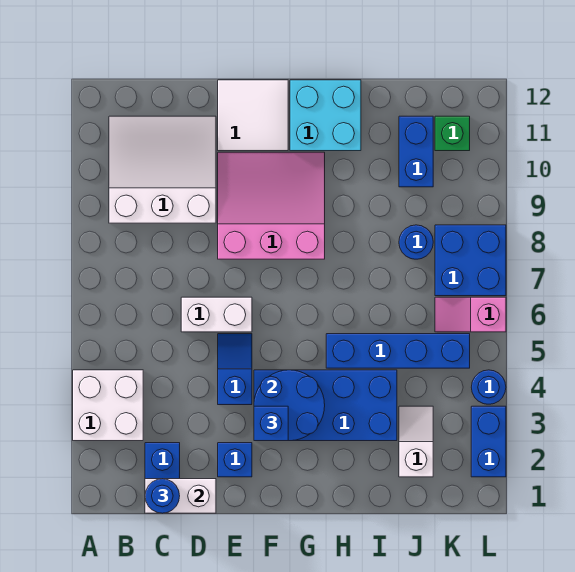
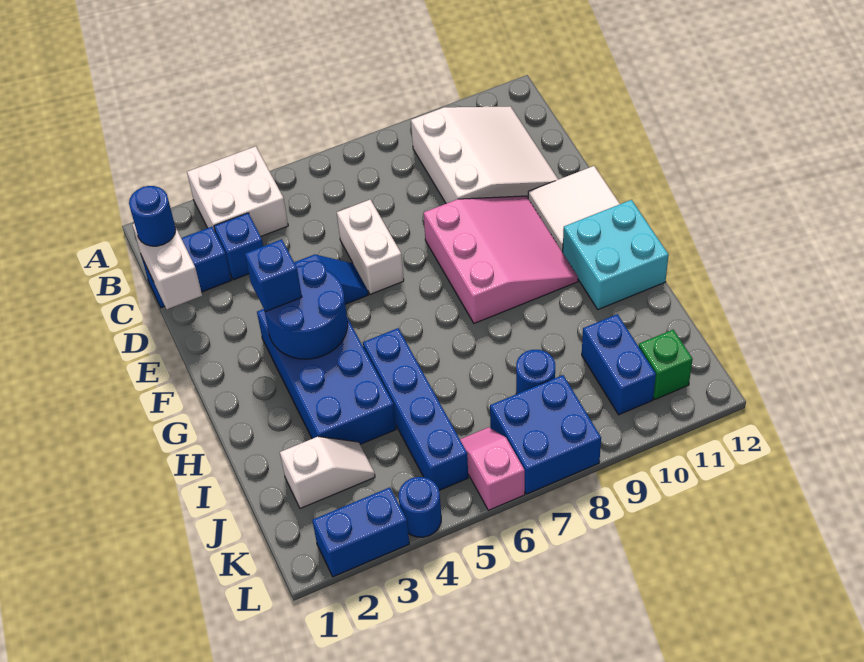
blue brick E2 level 1 -> blue brick C3 level 1
blue brick J10:J11 level 1 -> blue brick J10:K10 level 1

